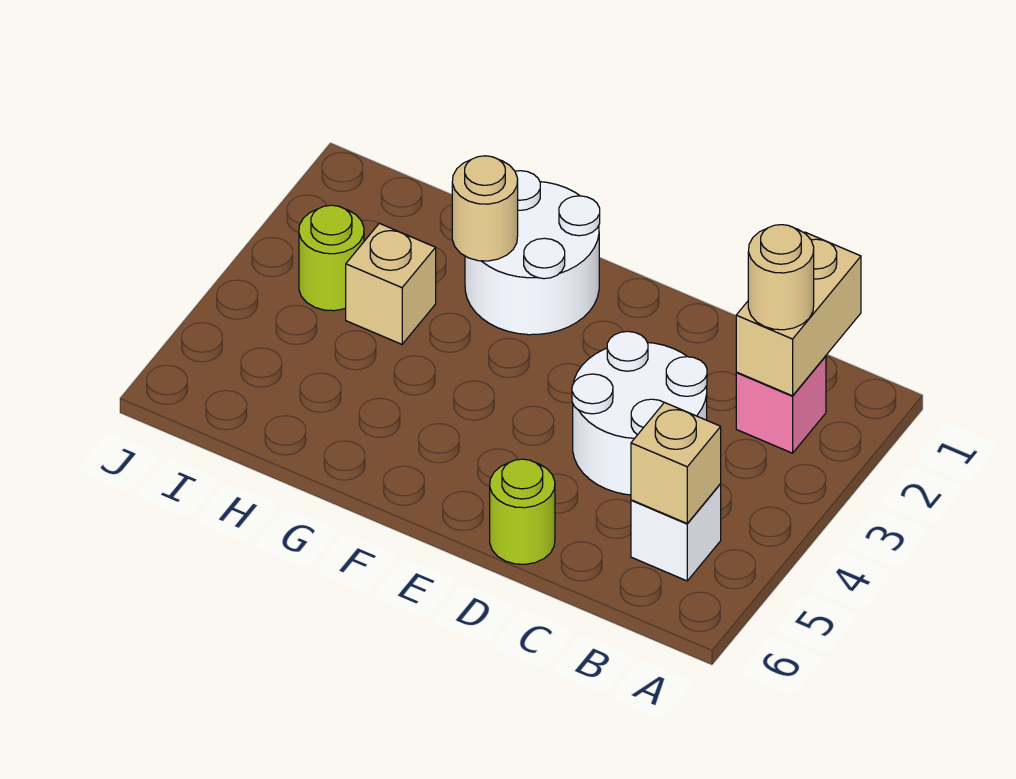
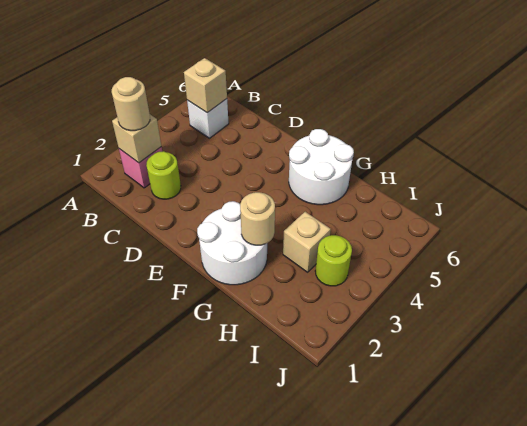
tan brick B1:B2 level 2 -> tan brick B2 level 2
white round brick C3:D4 level 1 -> white round brick F5:G6 level 1
lime round brick D6 level 1 -> lime round brick C2 level 1

